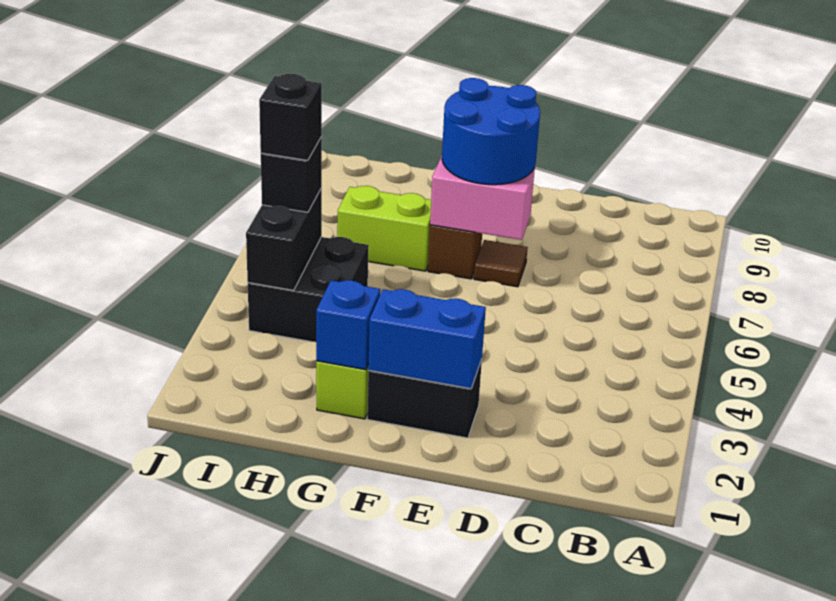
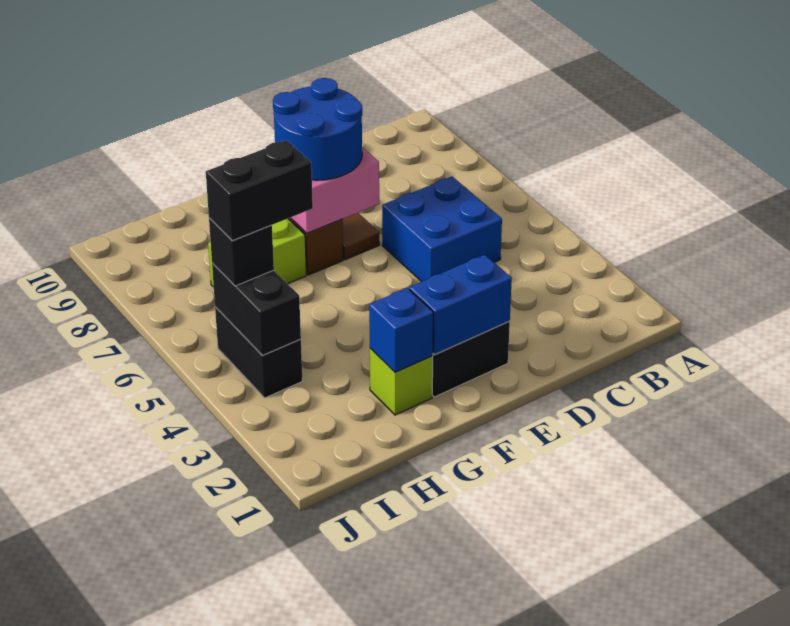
none -> blue brick C5:D6 level 1
black brick H4:I5 level 1 -> black brick I4:I5 level 1
black brick I5 level 4 -> black brick H5:I5 level 4

